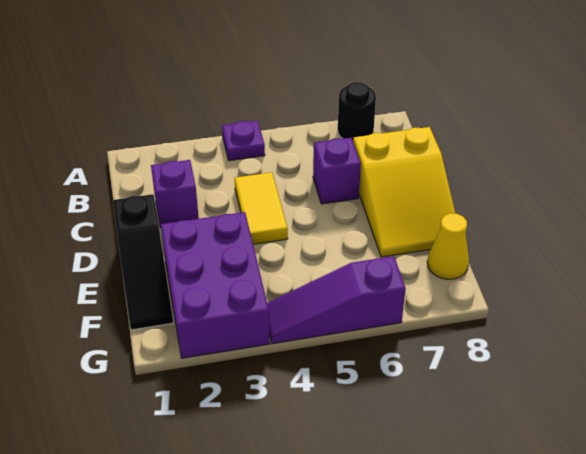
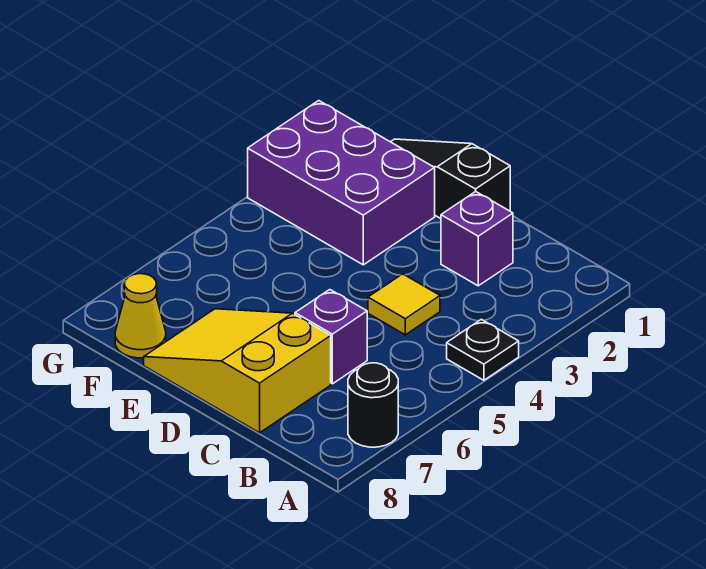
purple plate A4 level 1 -> black plate A4 level 1
yellow tile C4:D4 level 1 -> yellow tile C4 level 1
purple slope G4:G6 level 1 top 6 -> none

